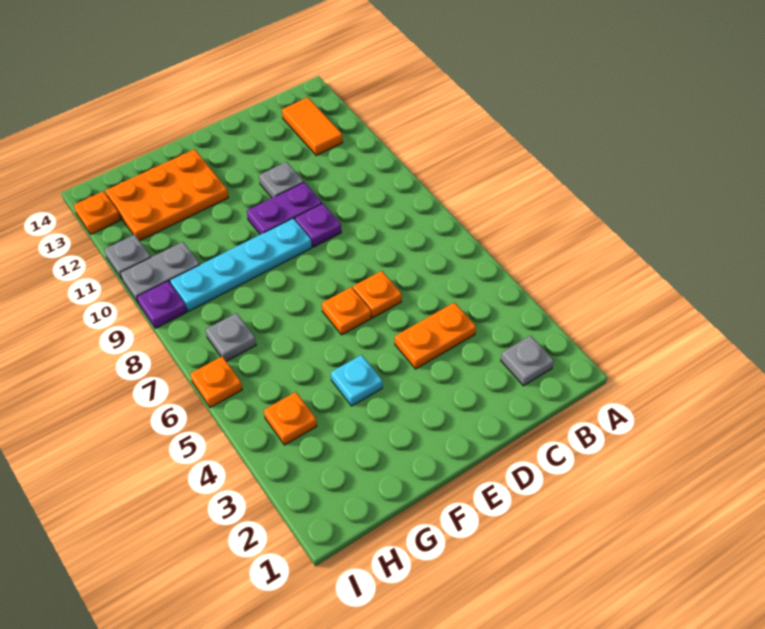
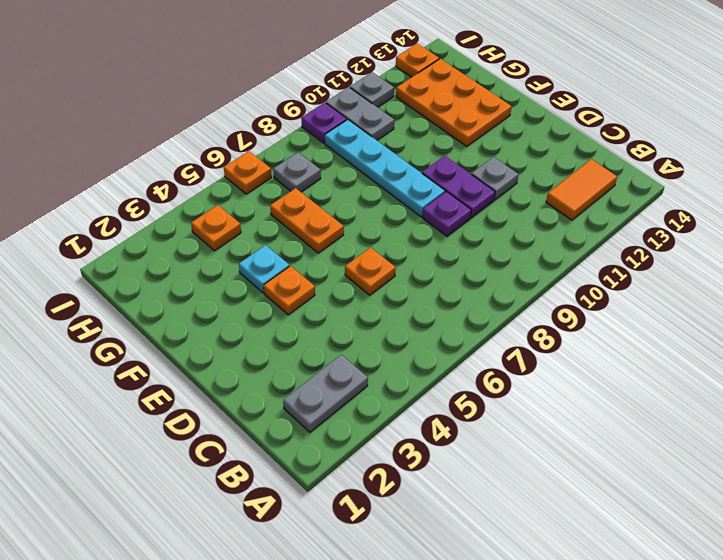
grey plate B2 level 1 -> grey plate B2:B3 level 1
orange plate C4:D4 level 1 -> orange plate F6:G6 level 1
orange plate E6 level 1 -> orange plate E4 level 1

